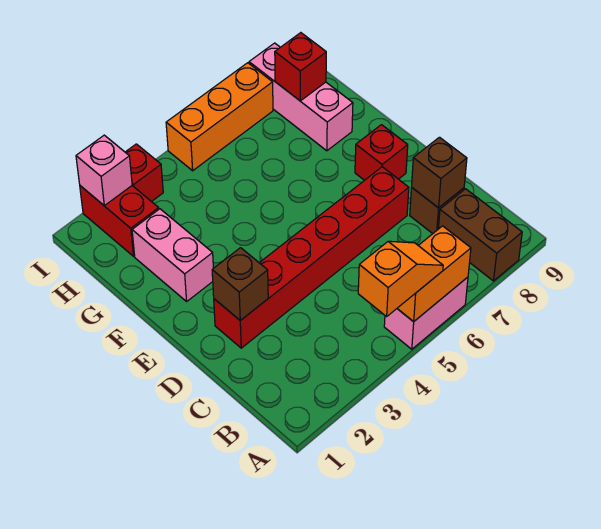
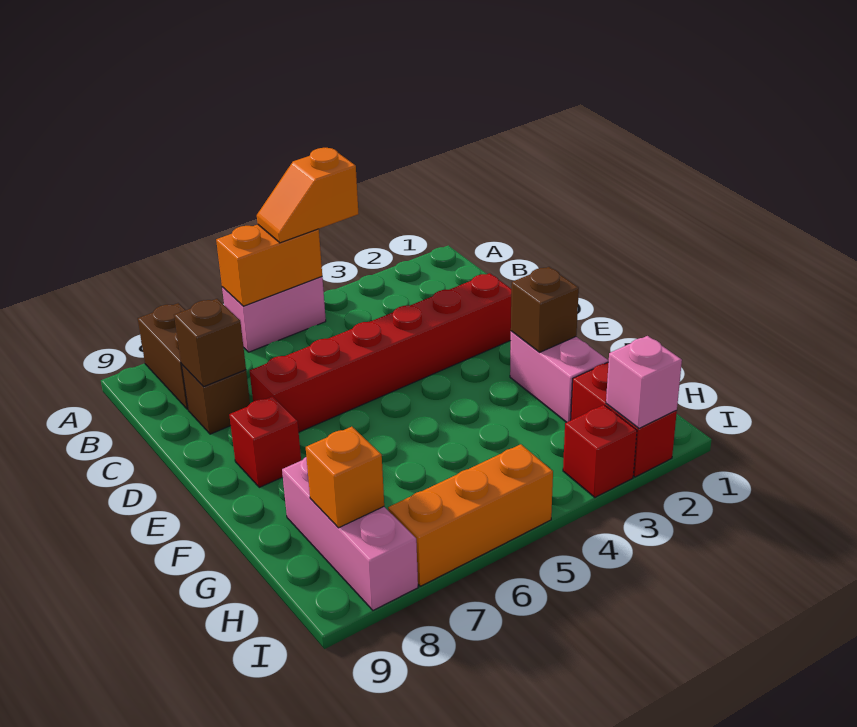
brown brick D2 level 2 -> brown brick F2 level 2
red brick H8 level 2 -> orange brick H8 level 2

